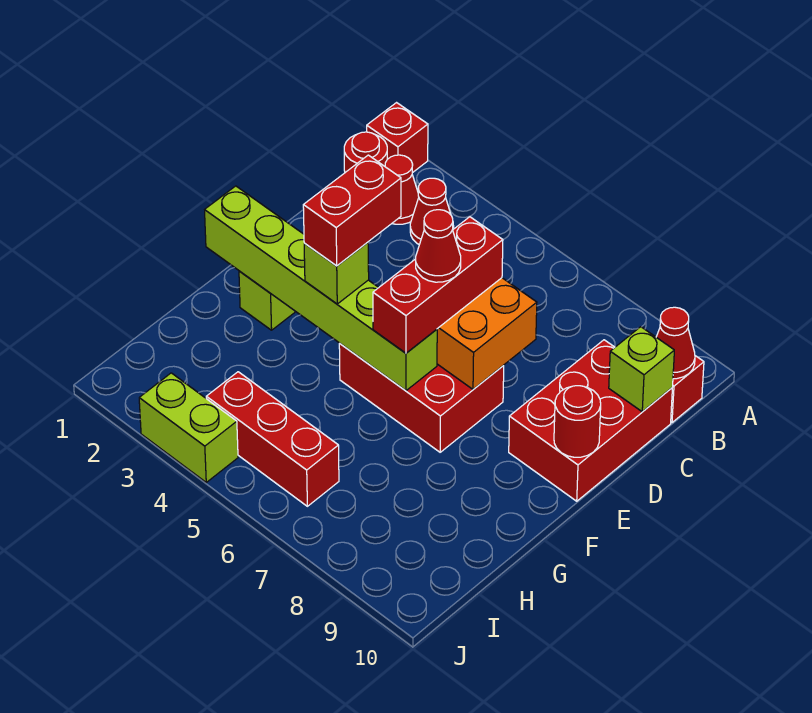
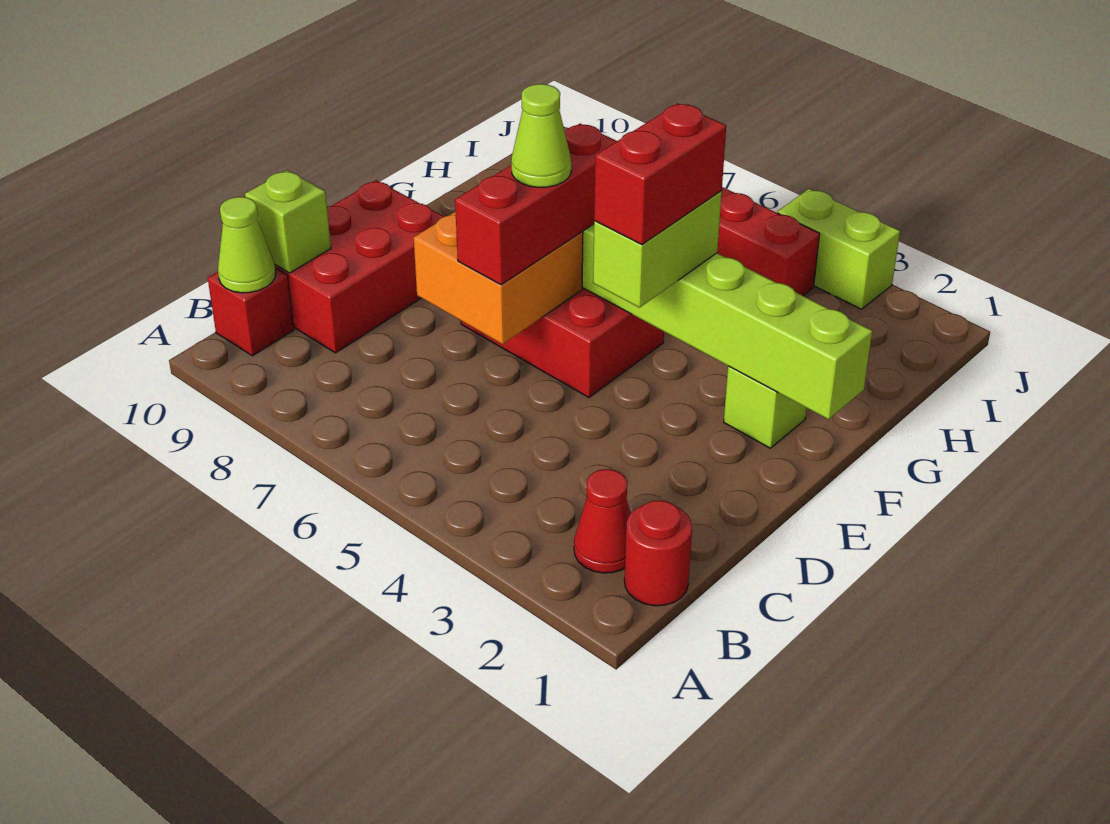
red brick A1 level 1 -> none
red cone B3 level 1 -> none
red cone B10 level 2 -> lime cone B10 level 2
red cone E6 level 4 -> lime cone E6 level 4
red round brick E10 level 2 -> none
lime brick F4 level 3 -> lime brick E4:F4 level 3

